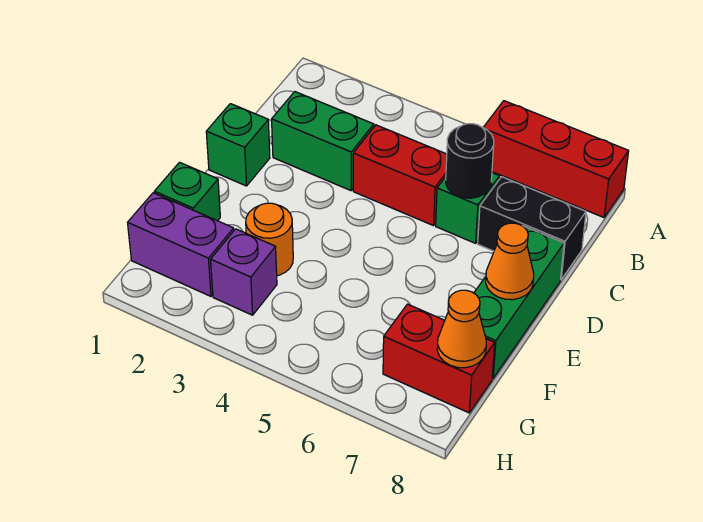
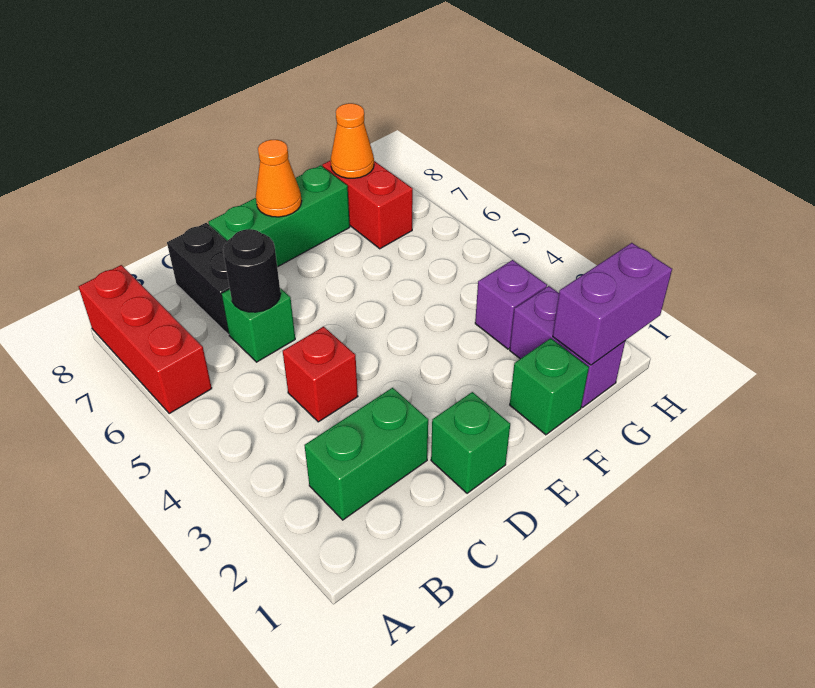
green brick C2:C3 level 1 -> green brick B2:C2 level 1
red brick C4:C5 level 1 -> red brick C4 level 1
orange round brick F3 level 1 -> none
none -> purple brick G1:H1 level 2

